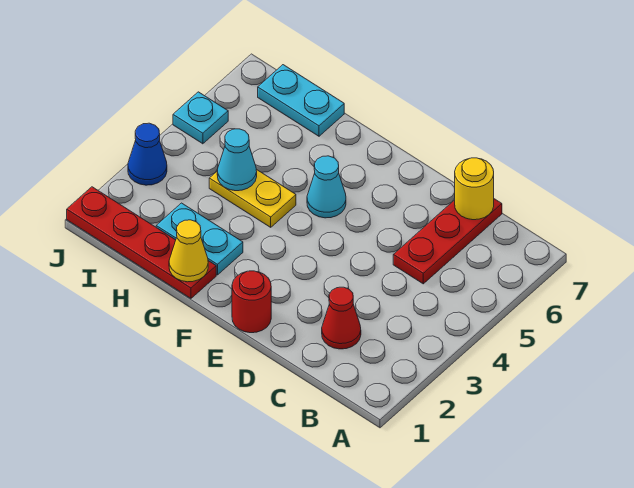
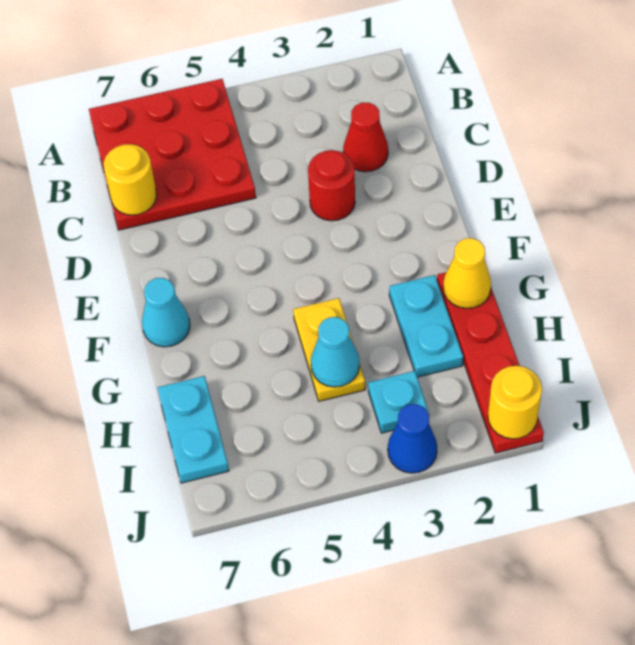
red plate C5:C7 level 1 -> red plate A5:C7 level 1
red round brick E1 level 1 -> red round brick D3 level 1
cyan cone F5 level 1 -> cyan cone F7 level 1
none -> yellow round brick J1 level 2
cyan plate J5 level 1 -> cyan plate I3 level 1

